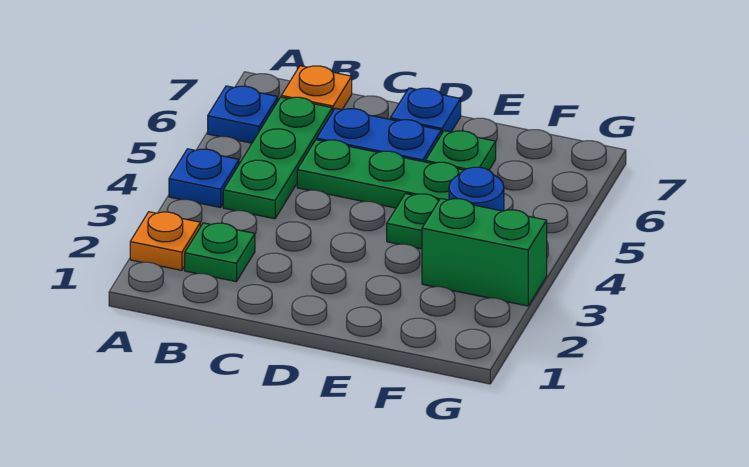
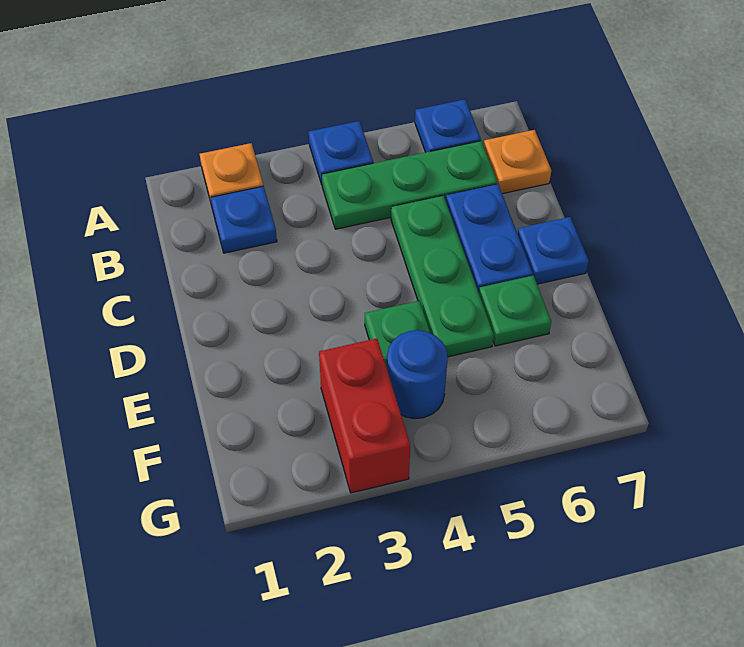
green plate B2 level 1 -> blue plate B2 level 1
green brick F3:G3 level 1 -> red brick F3:G3 level 1

